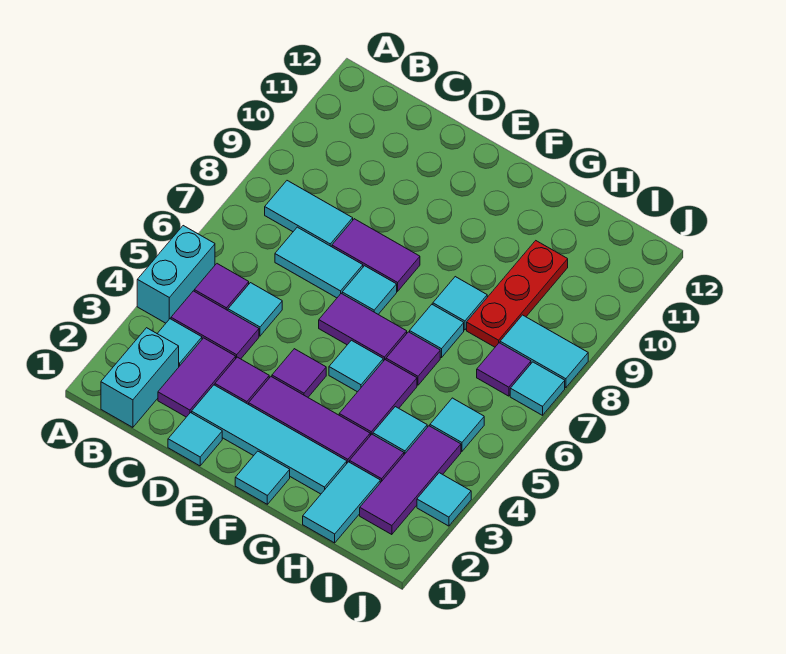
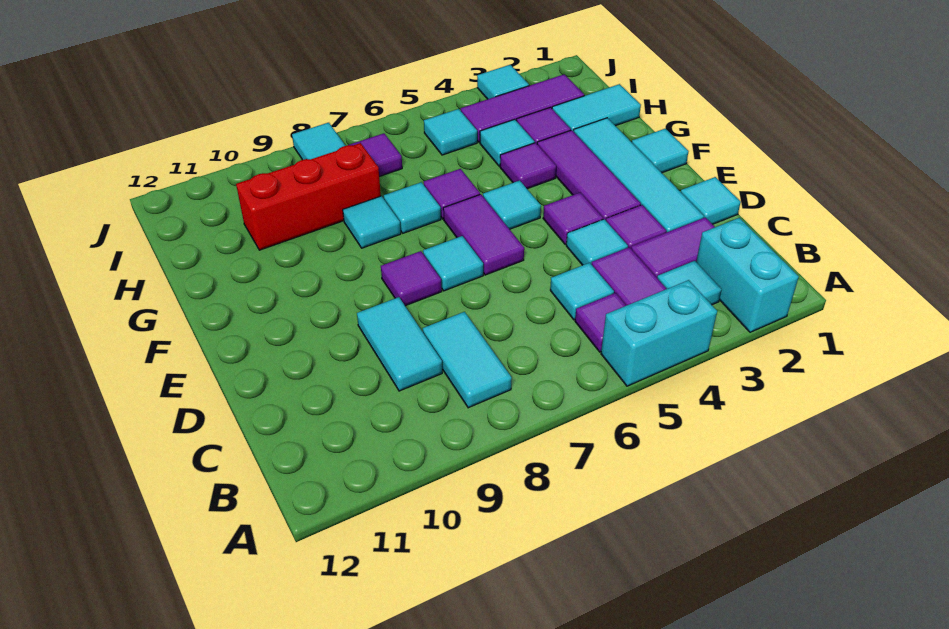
cyan brick B1:B2 level 1 -> cyan brick A2:B2 level 1
cyan tile C7:D7 level 1 -> cyan tile C9:D9 level 1
purple tile D8:E8 level 1 -> purple tile E8 level 1
purple tile G4:G5 level 1 -> purple tile G4 level 1
red plate H8:H10 level 1 -> red brick H8:H10 level 1
cyan tile J7 level 1 -> cyan tile D4 level 1

